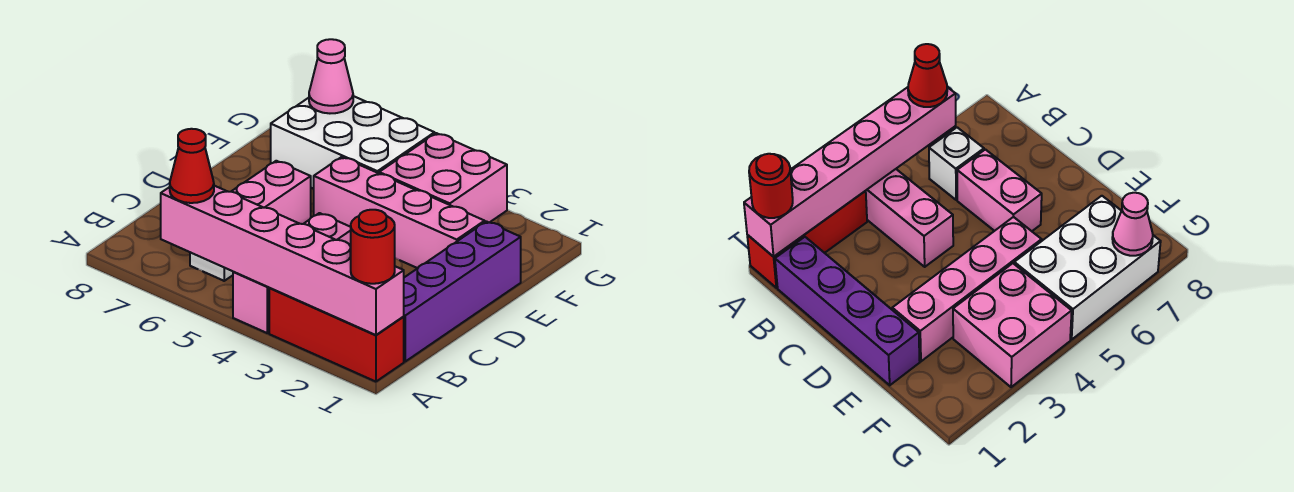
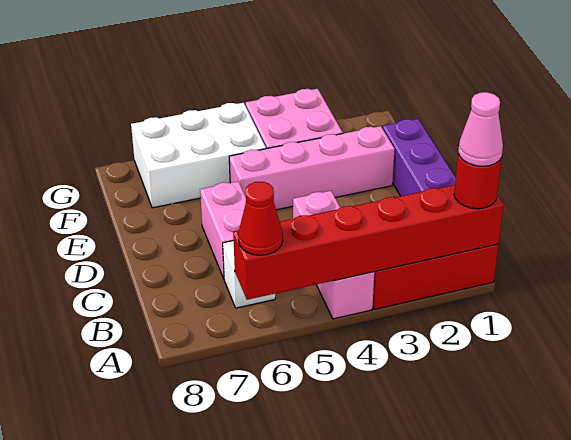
pink brick A1:A6 level 2 -> red brick A1:A6 level 2
pink cone G7 level 2 -> pink cone A1 level 4

